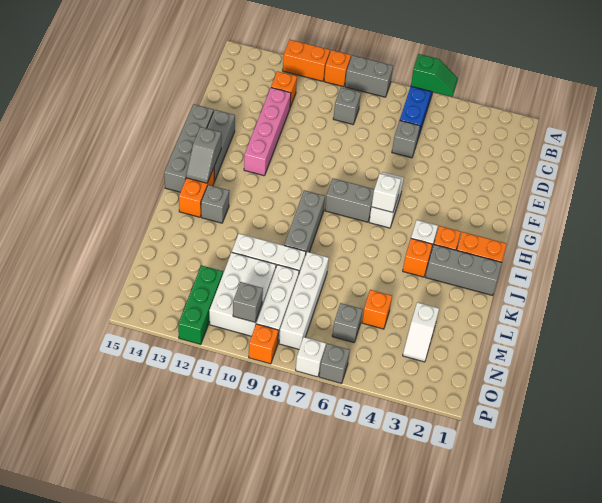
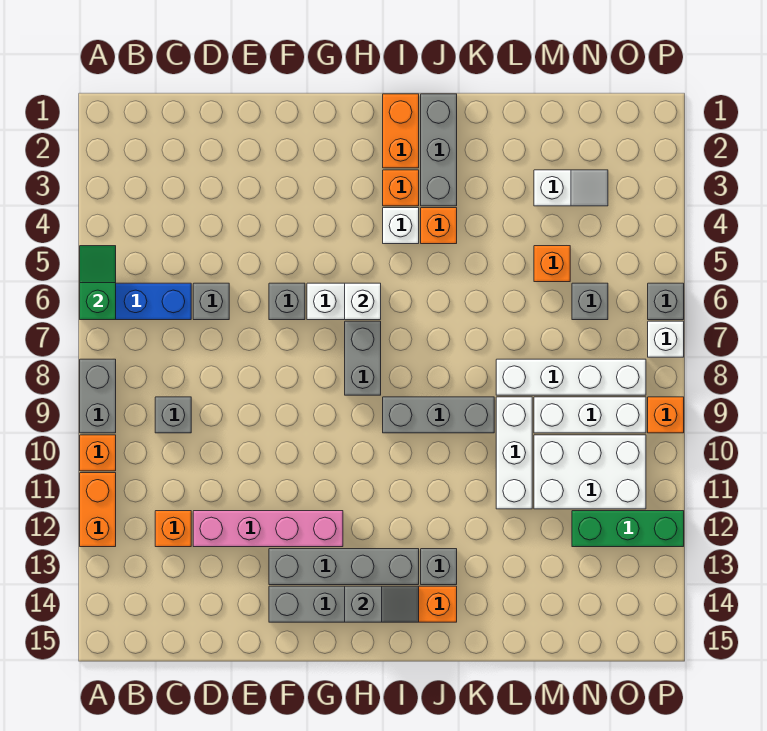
grey brick F15:I15 level 1 -> grey brick F13:I13 level 1
grey brick O10 level 2 -> grey brick F6 level 1

